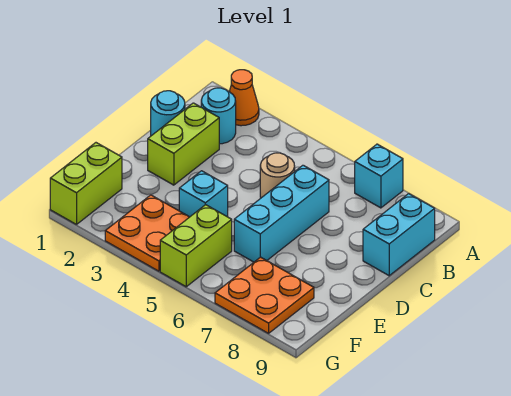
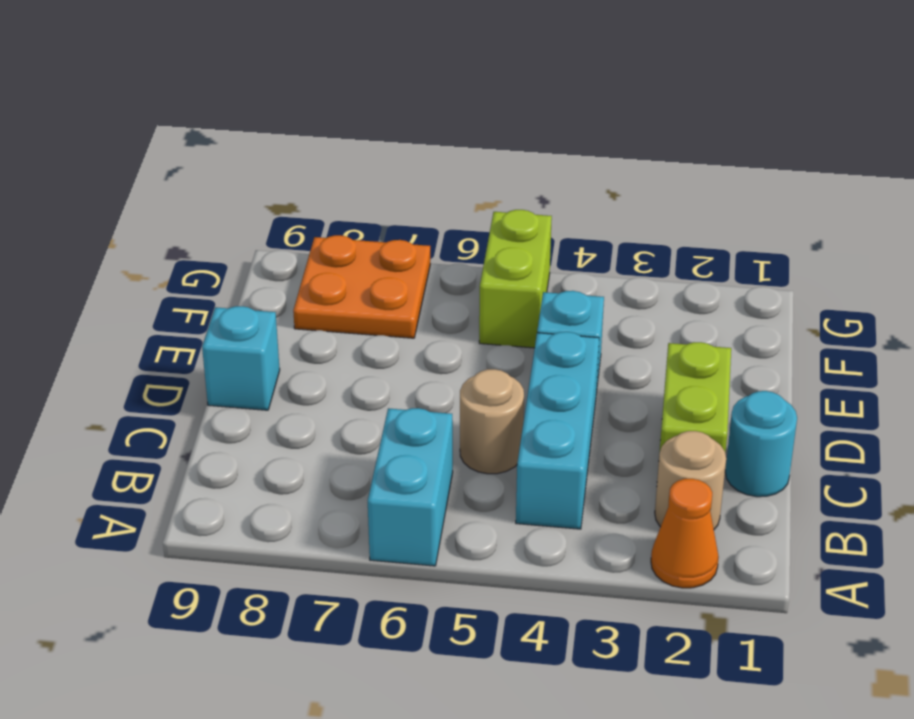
cyan brick A7 level 1 -> cyan brick D9 level 1
cyan round brick B2 level 1 -> tan round brick B2 level 1
cyan brick B9:C9 level 1 -> cyan brick A6:B6 level 1
cyan brick C6:E6 level 1 -> cyan brick B4:D4 level 1
lime brick F1:G1 level 1 -> none
orange plate F3:G4 level 1 -> none

